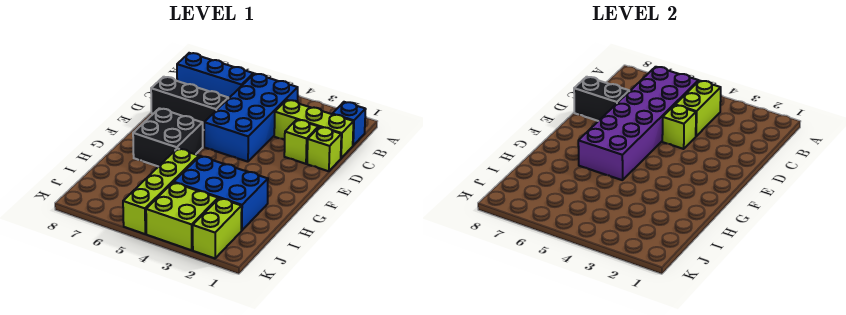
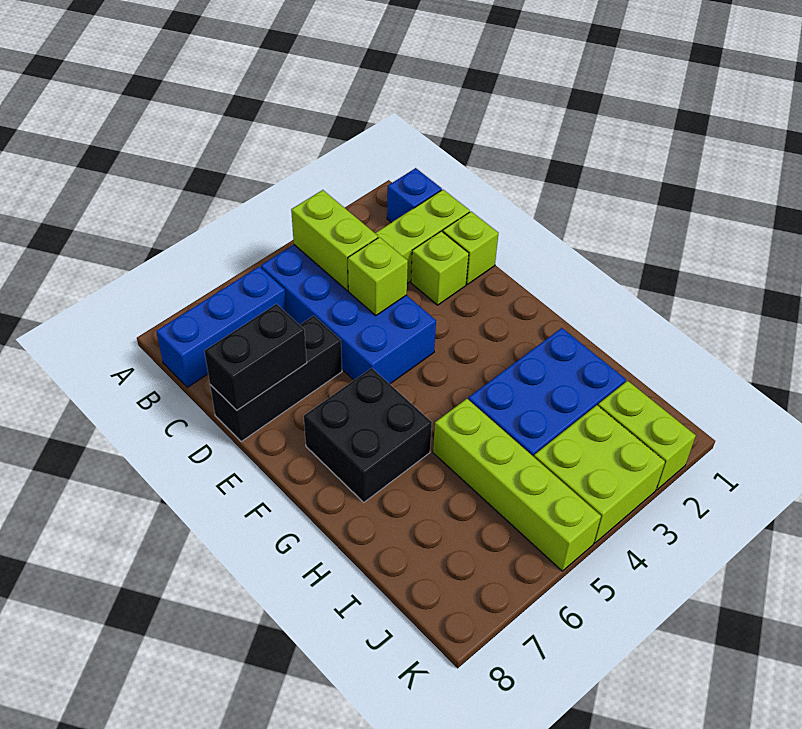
purple brick B5:G6 level 2 -> none

